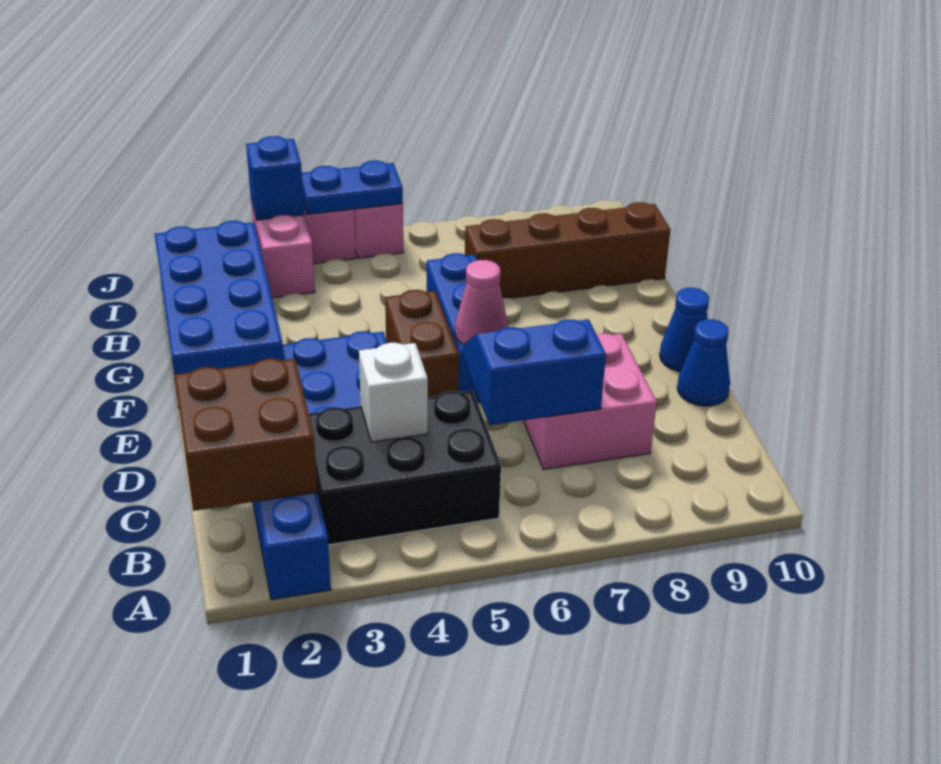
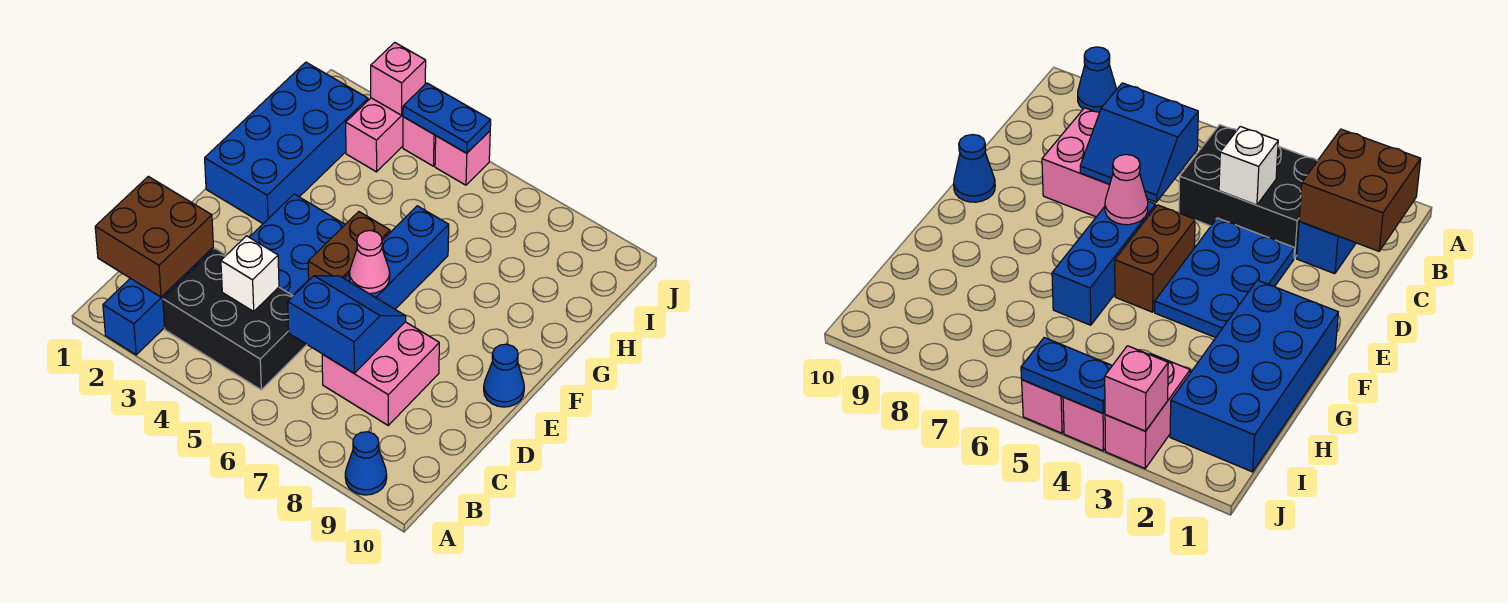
blue cone D10 level 1 -> blue cone A9 level 1
brown brick H7:H10 level 1 -> none
blue brick J3 level 2 -> pink brick J3 level 2

